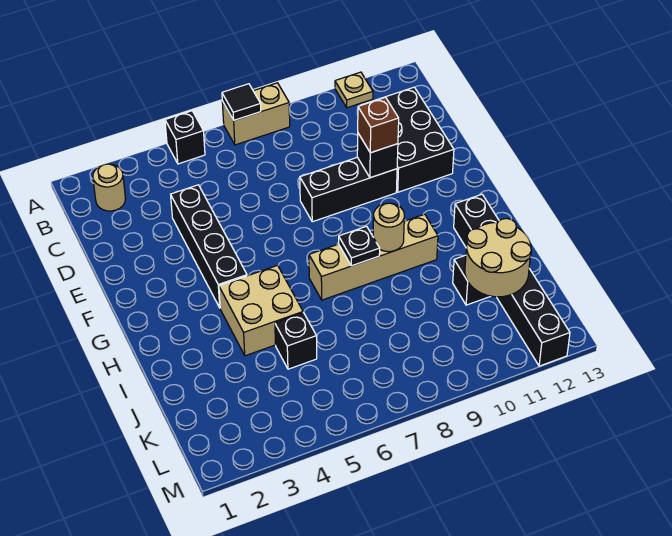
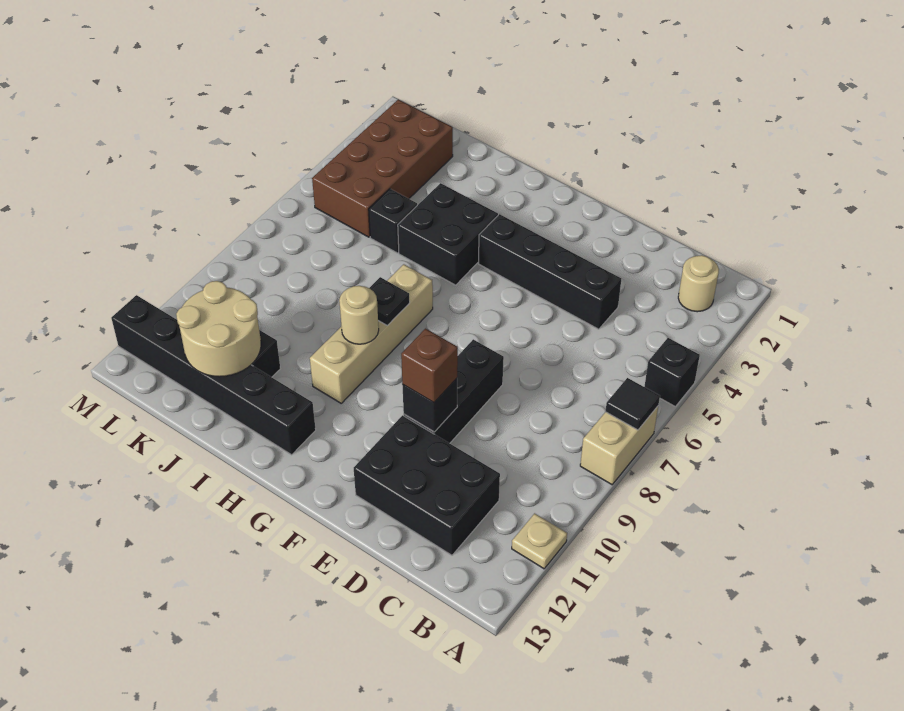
tan brick H4:I5 level 1 -> black brick H4:I5 level 1
none -> brown brick K2:L5 level 1

